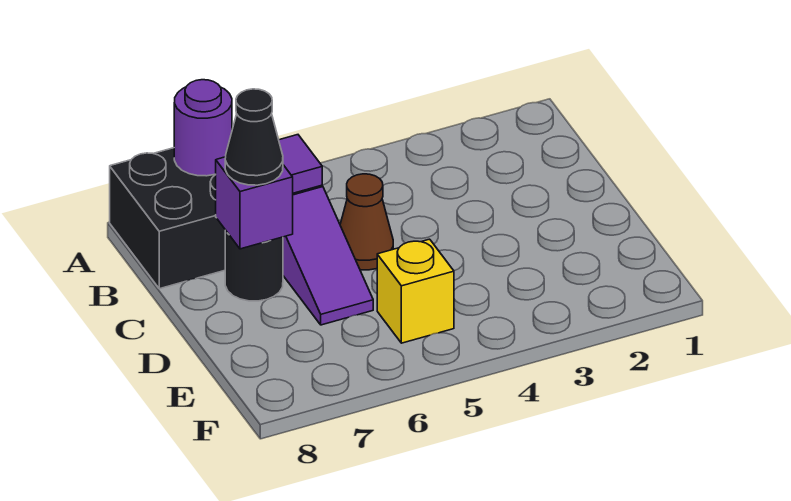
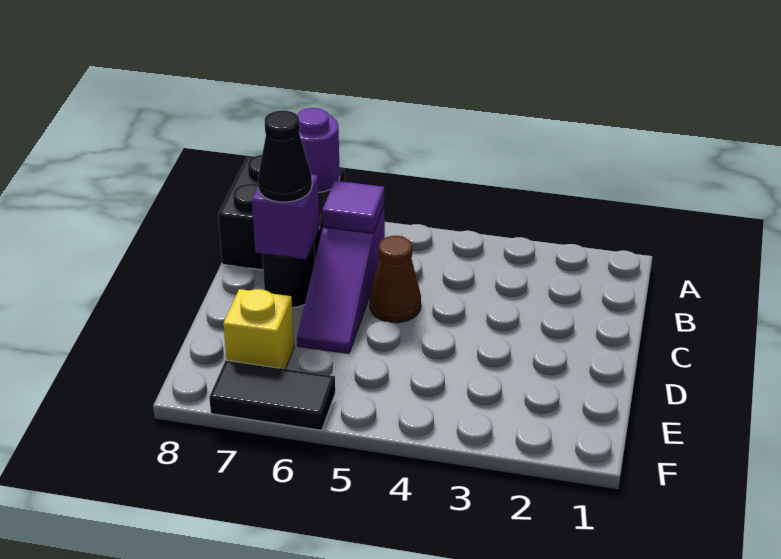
yellow brick E5 level 1 -> yellow brick E7 level 1
none -> black tile F6:F7 level 1

